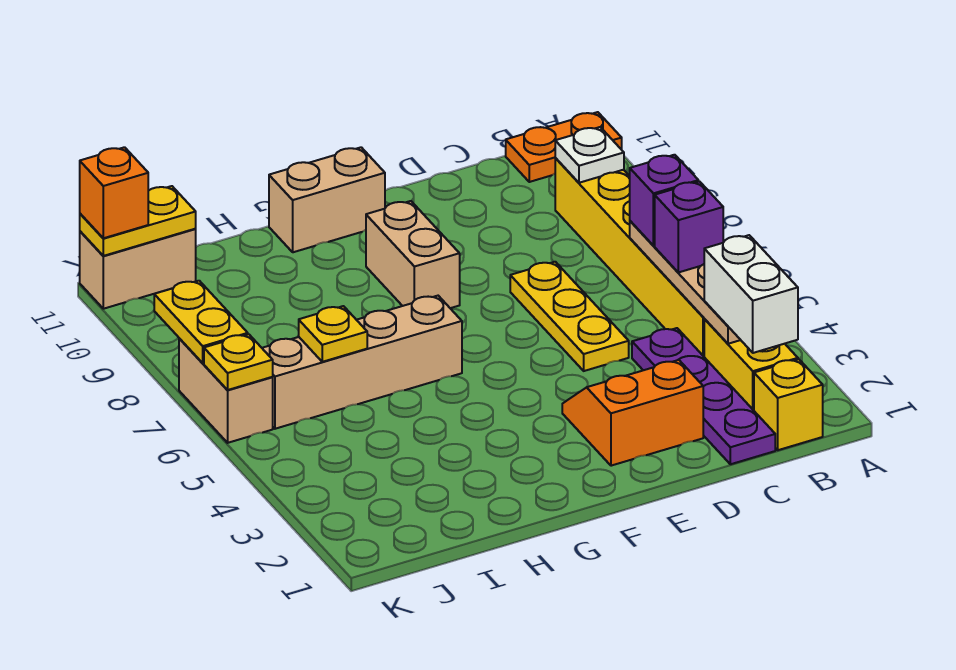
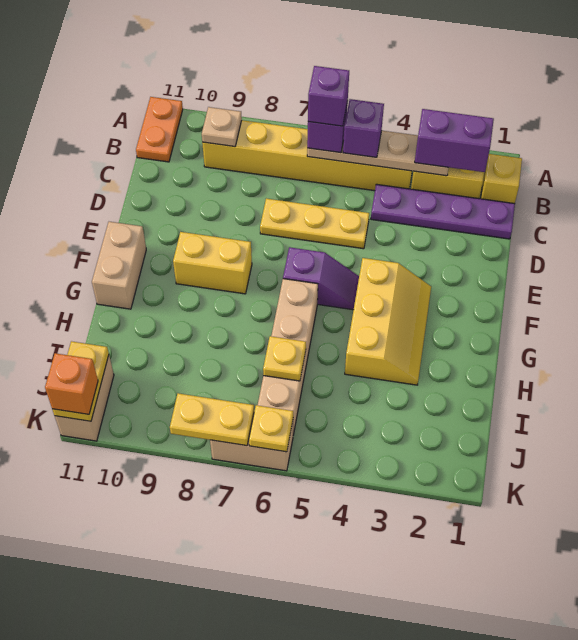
white brick B2:B3 level 3 -> purple brick B2:B3 level 3
none -> purple brick B6 level 4
white plate B9 level 2 -> tan plate B9 level 2
orange slope D2:E3 level 1 top 2 -> none
none -> yellow slope F3:H4 level 1 top 4
none -> purple slope F5:F6 level 1 top 6
tan brick F8:F9 level 1 -> yellow brick F8:F9 level 1

